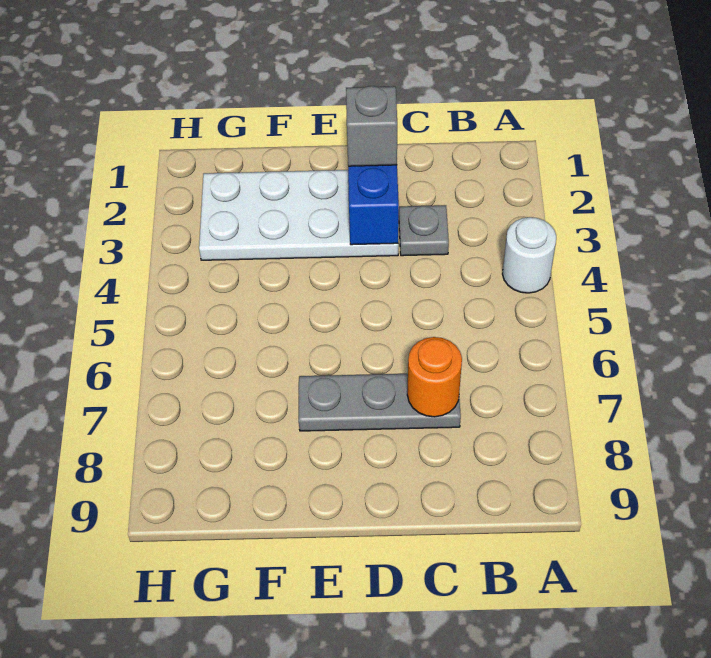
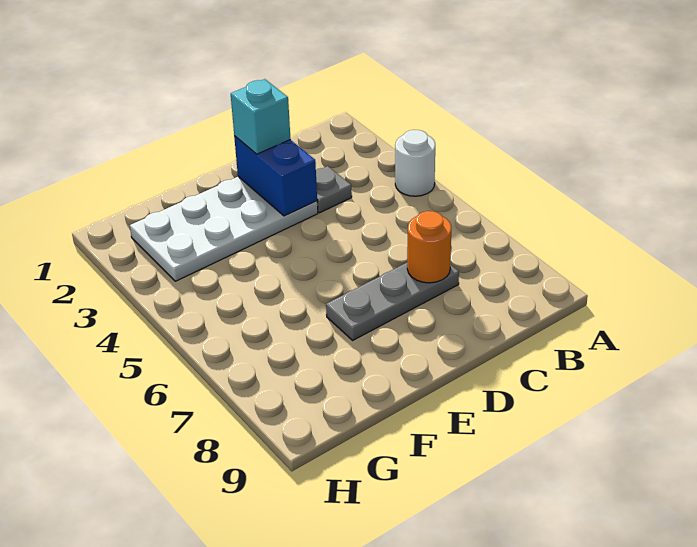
grey brick D2 level 3 -> cyan brick D2 level 3

